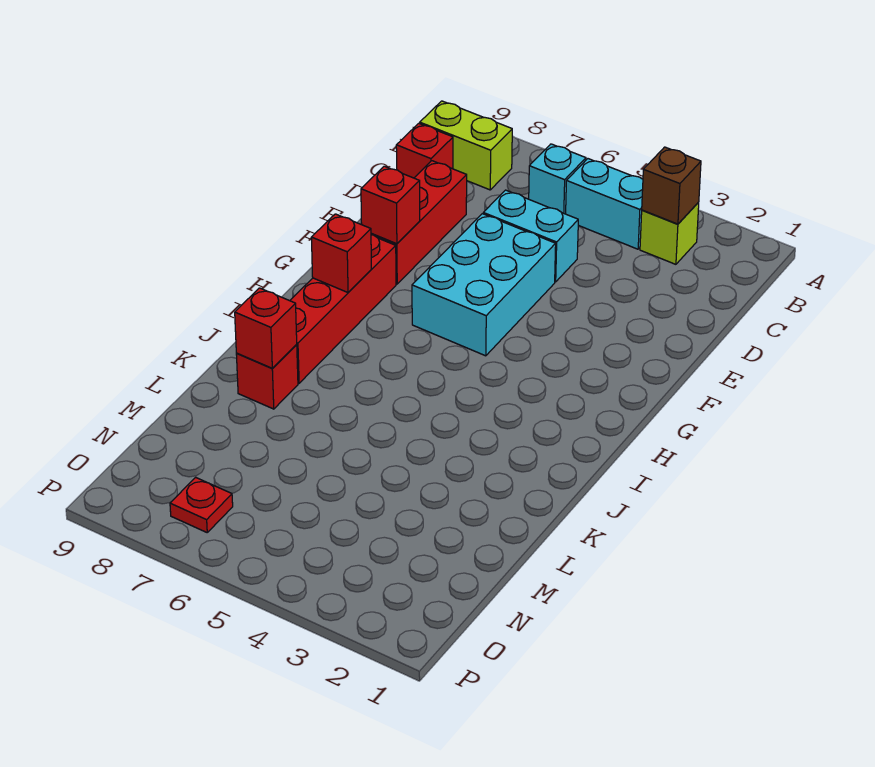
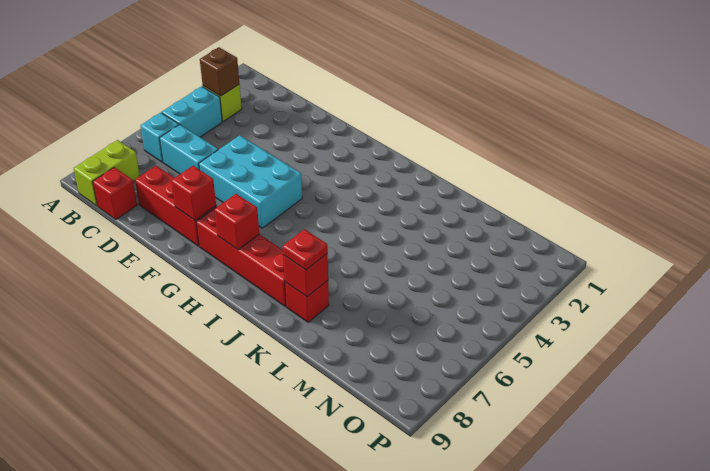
cyan brick D5:D6 level 1 -> cyan brick C6:D6 level 1
red plate O7 level 1 -> red plate K8 level 3

